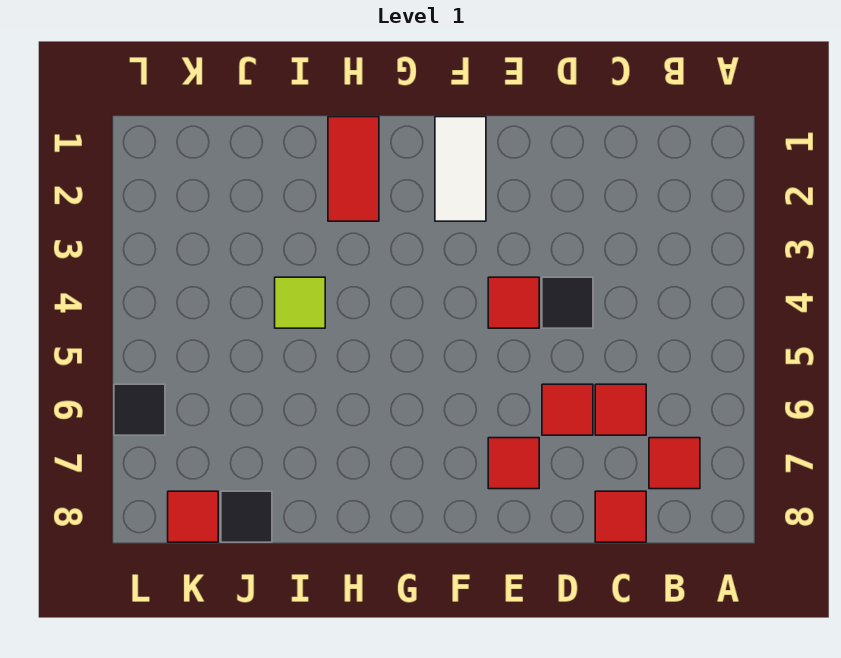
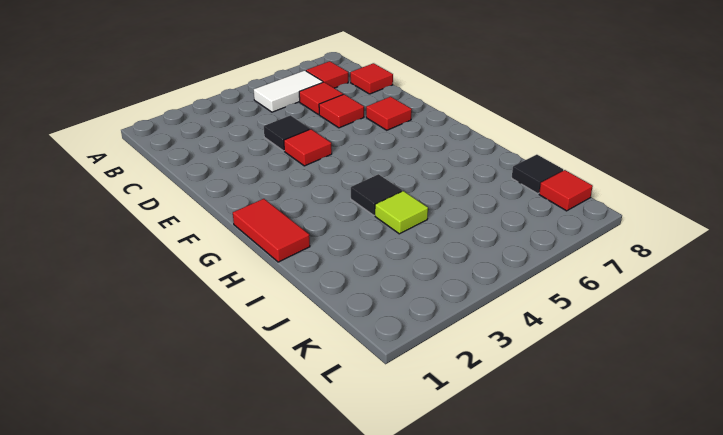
white tile F1:F2 level 1 -> white tile B5:B6 level 1
red tile H1:H2 level 1 -> red tile G1:H1 level 1
black tile L6 level 1 -> black tile H4 level 1

